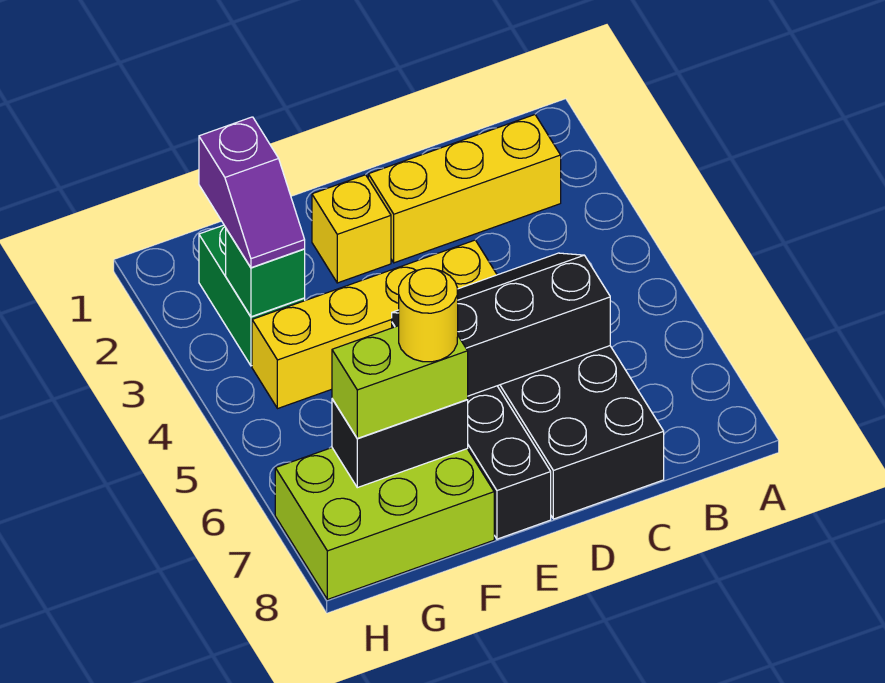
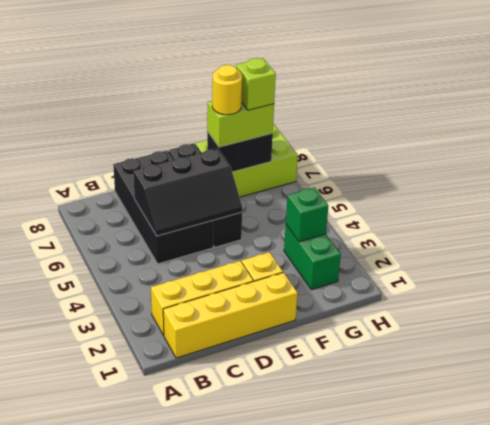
yellow brick D4:G4 level 1 -> yellow brick B1:E1 level 1
purple slope G2:G3 level 3 top 2 -> none
none -> lime brick G7 level 4

